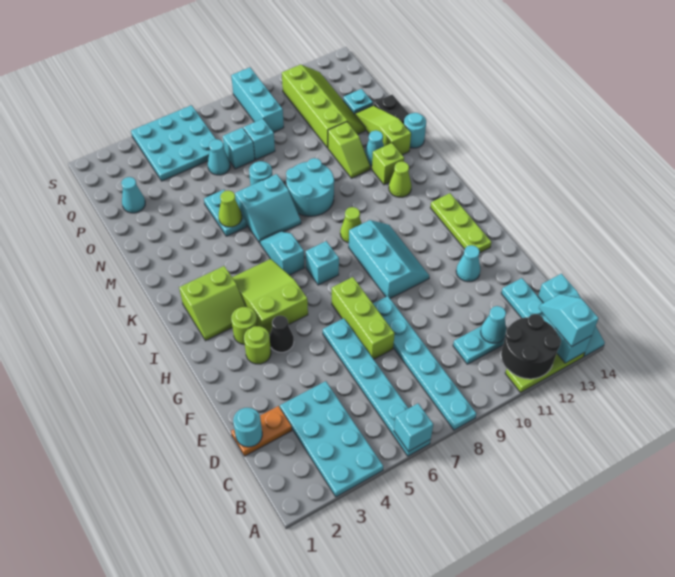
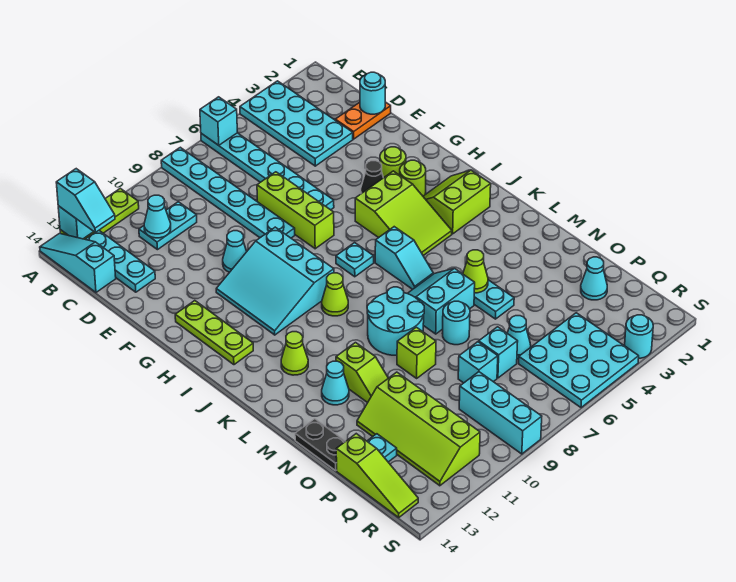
black round brick A11:B12 level 2 -> none
cyan cone F12 level 1 -> cyan cone F10 level 1
cyan slope G9:I10 level 1 top 9 -> cyan slope G9:I11 level 1 top 9
cyan brick I7 level 1 -> cyan plate I7 level 1
lime brick L12 level 1 -> lime brick N9 level 1
lime slope M11:N11 level 1 top N -> lime slope M11:N11 level 1 top M
lime slope M13:O13 level 1 top M -> lime slope P14:R14 level 1 top P
cyan round brick M14 level 1 -> cyan round brick S3 level 1

